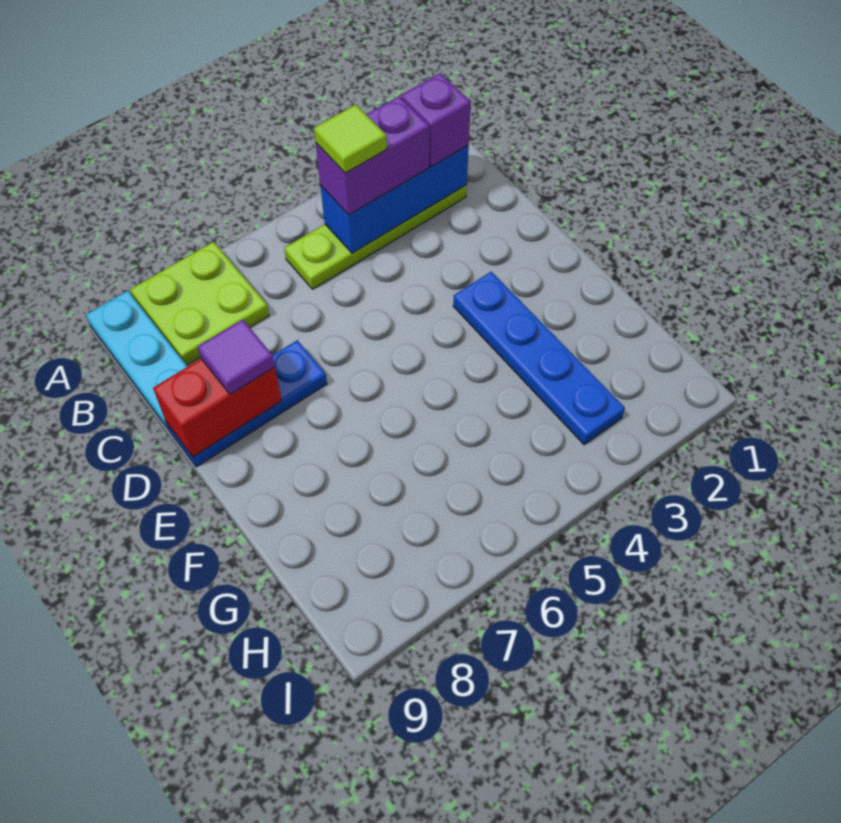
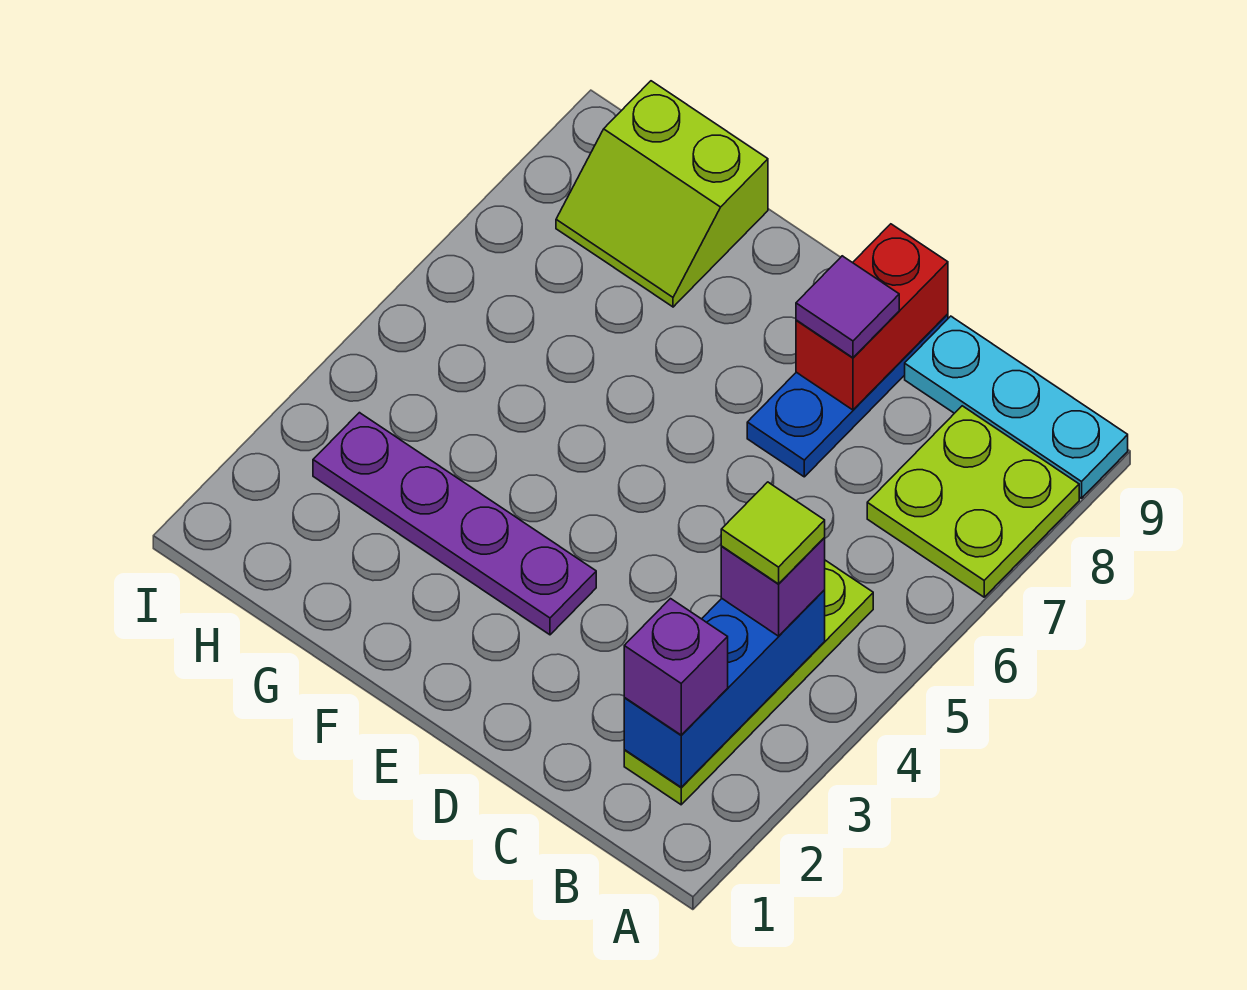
purple brick B3:B4 level 3 -> purple brick B4 level 3
blue plate E3:H3 level 1 -> purple plate E3:H3 level 1
none -> lime slope G8:H9 level 1 top 9

